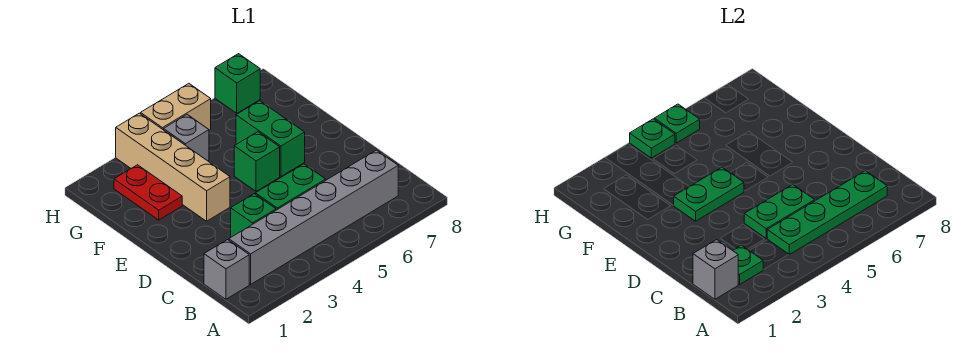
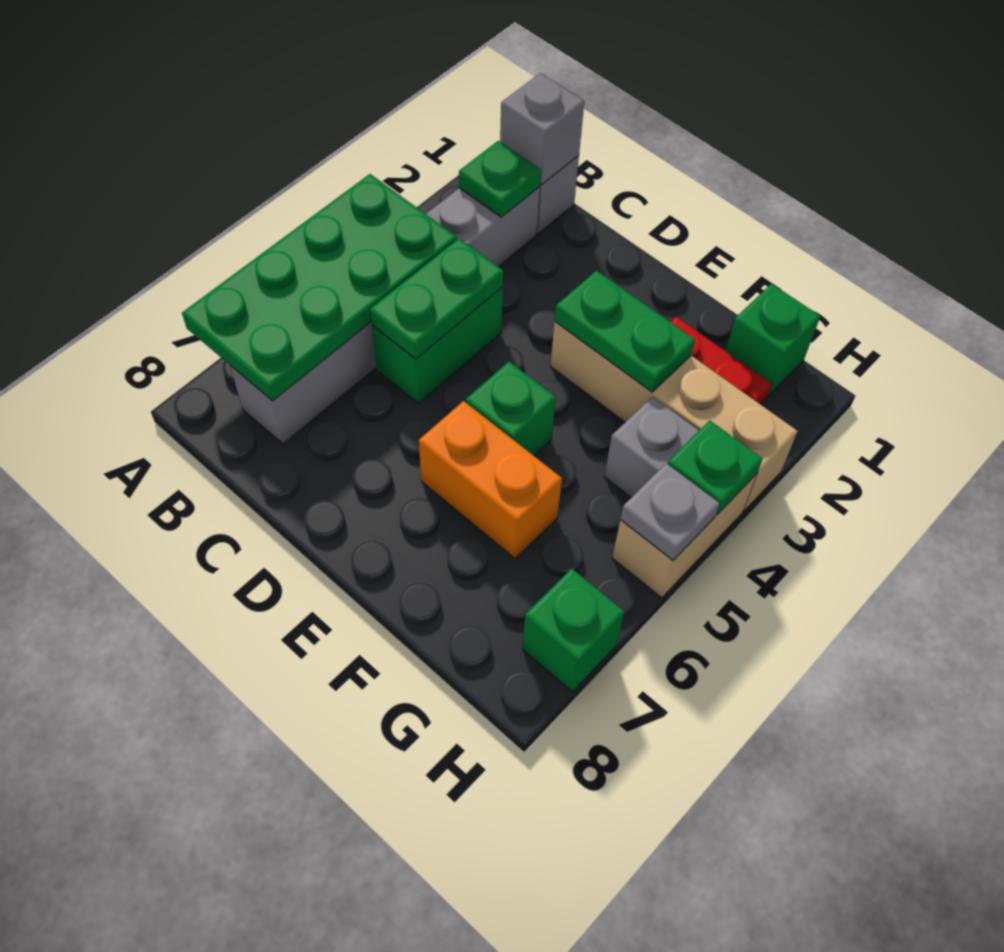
green plate B4:B7 level 2 -> green plate A4:B7 level 2
green brick C3 level 1 -> green brick G1 level 1
green plate E3:E4 level 2 -> green plate E3:F3 level 2
green brick E6:F6 level 1 -> orange brick E6:F6 level 1
green plate H5 level 2 -> grey plate H5 level 2

